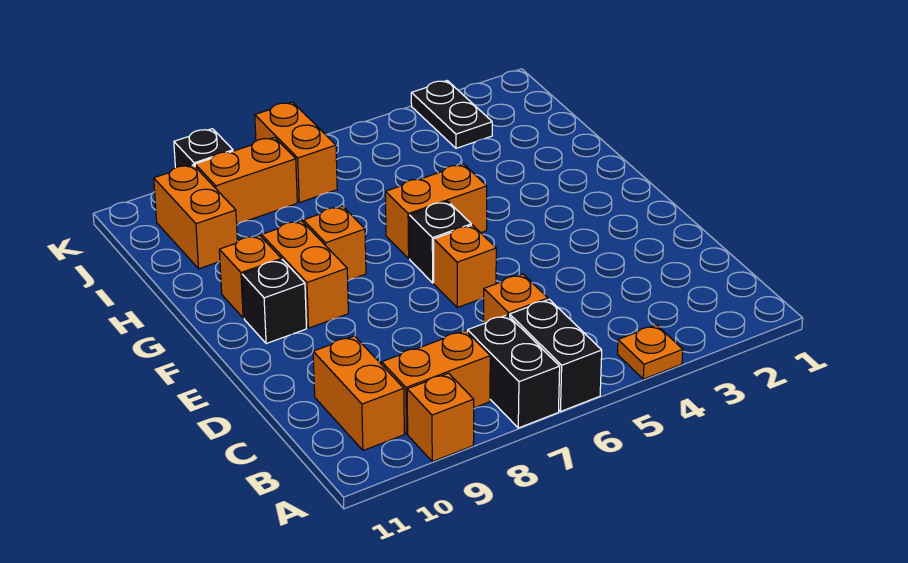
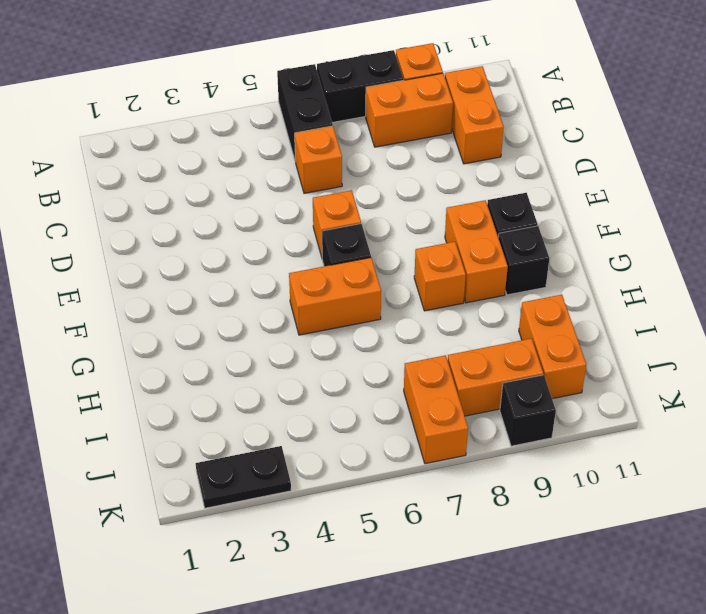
orange plate A4 level 1 -> none
black brick A7:B7 level 1 -> black brick A7:A8 level 1
orange brick G10 level 1 -> black brick G10 level 1
black plate J3:K3 level 1 -> black plate K2:K3 level 1

